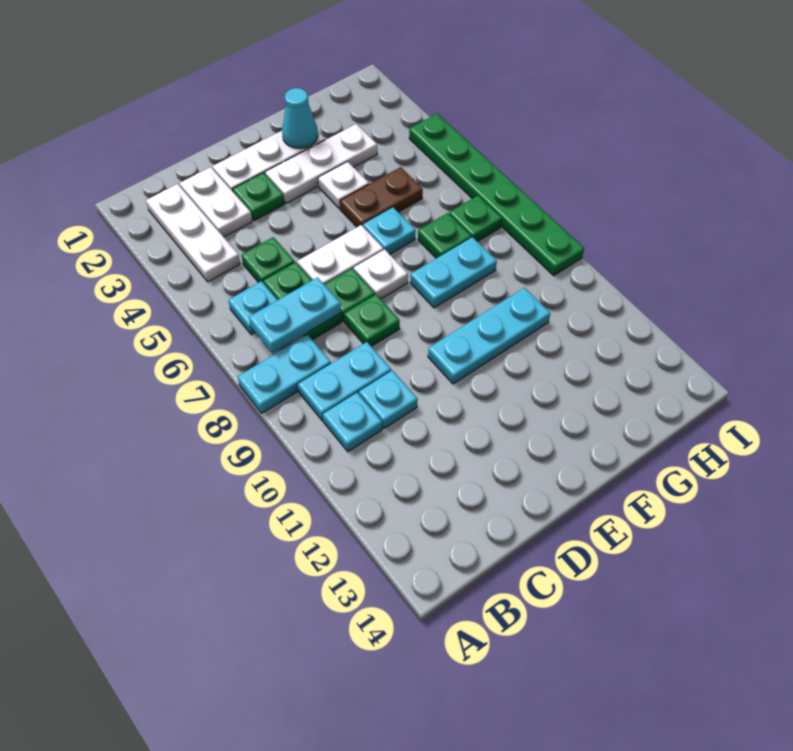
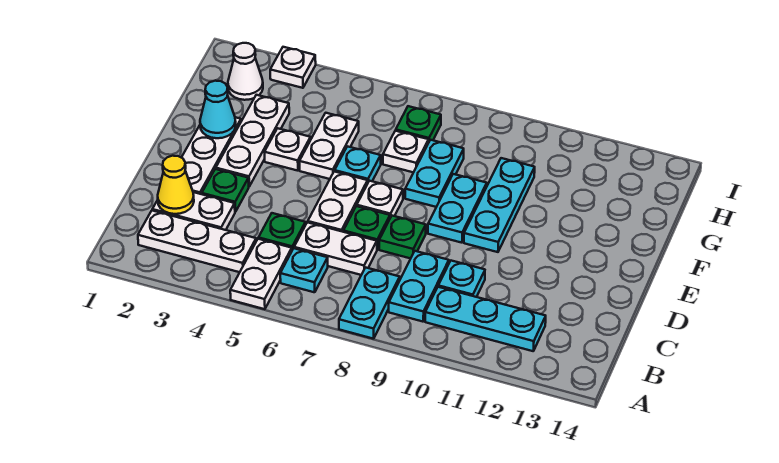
none -> white plate A5:B5 level 1
cyan plate B7:C7 level 2 -> cyan plate E9:F9 level 1
cyan plate B10 level 1 -> cyan plate B10:B12 level 1
none -> yellow cone C2 level 2
green plate C6:C7 level 1 -> white plate C6:C7 level 1
brown plate F5:G5 level 1 -> white plate F5:G5 level 1
green plate G7 level 1 -> white plate G7 level 1
none -> white cone H2 level 1
none -> white plate I3 level 1
green plate I4:I9 level 1 -> none

